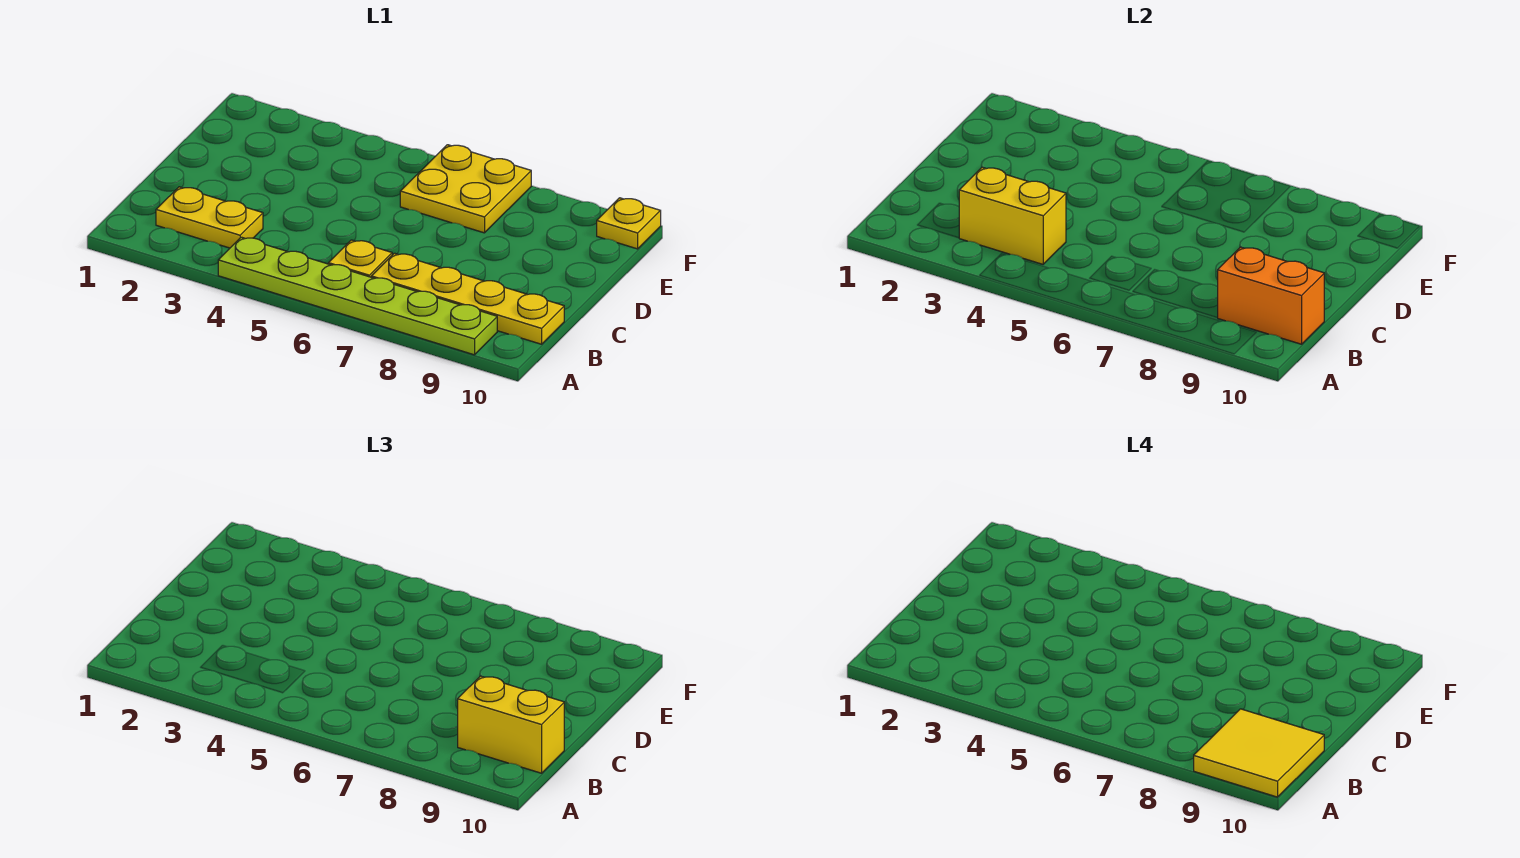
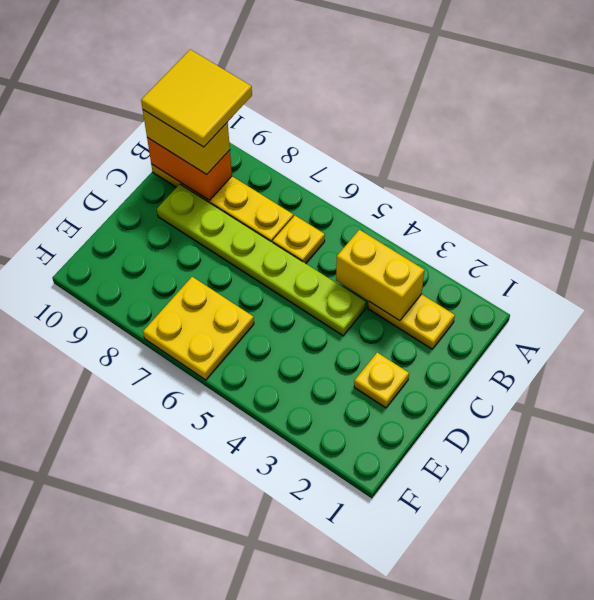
lime plate A4:A9 level 1 -> lime plate C4:C9 level 1
yellow plate F10 level 1 -> yellow plate D2 level 1

